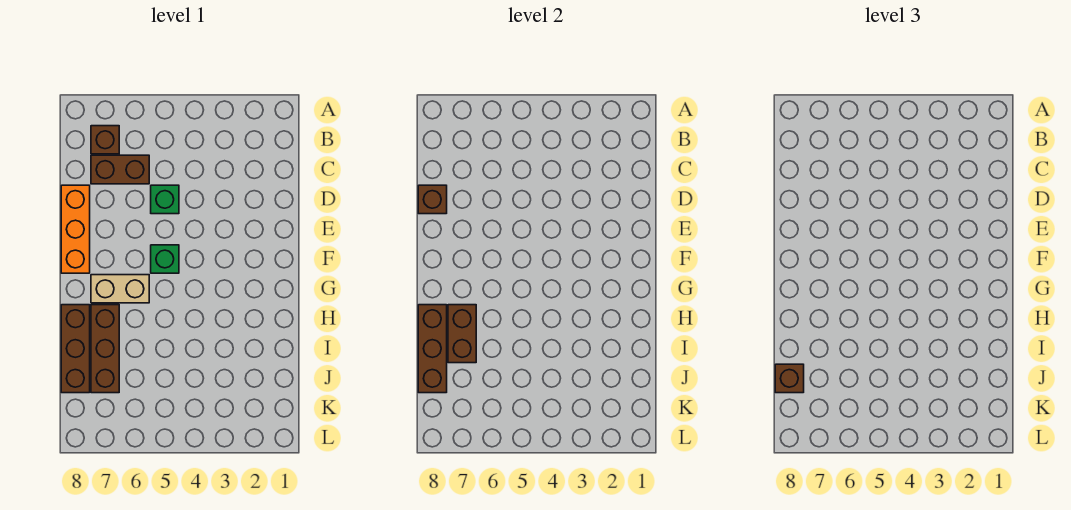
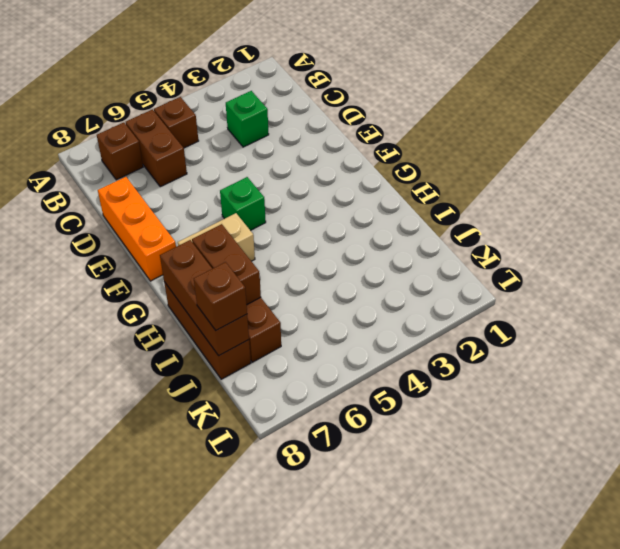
brown brick C6:C7 level 1 -> brown brick B6:C6 level 1
green brick D5 level 1 -> green brick C3 level 1
brown brick D8 level 2 -> brown brick B5 level 1

